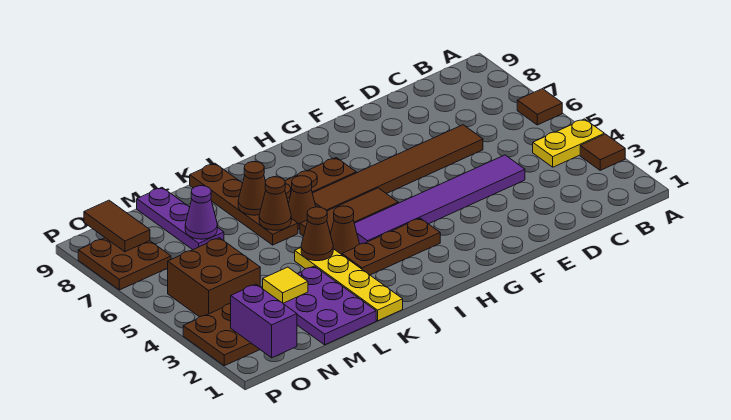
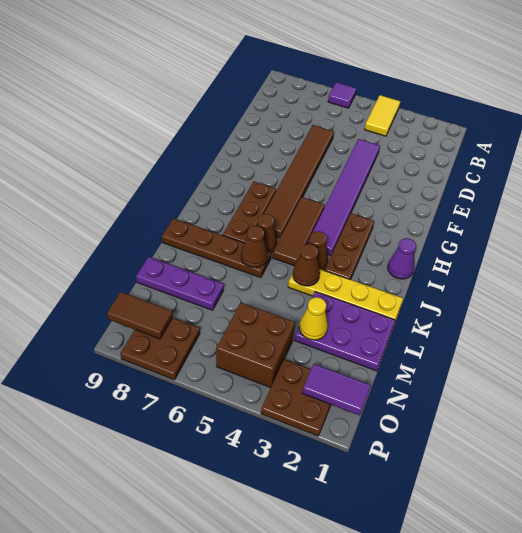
brown tile A3 level 1 -> none
yellow plate A4:B4 level 1 -> yellow tile A4:B4 level 1
brown tile A6 level 1 -> purple tile A6 level 1
brown cone K7 level 2 -> none
yellow tile M3 level 2 -> yellow cone M3 level 2
purple cone M7 level 2 -> purple cone I1 level 1
purple brick O1:O2 level 2 -> purple tile O1:O2 level 2

